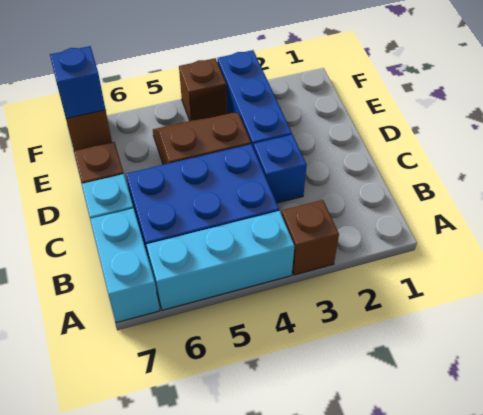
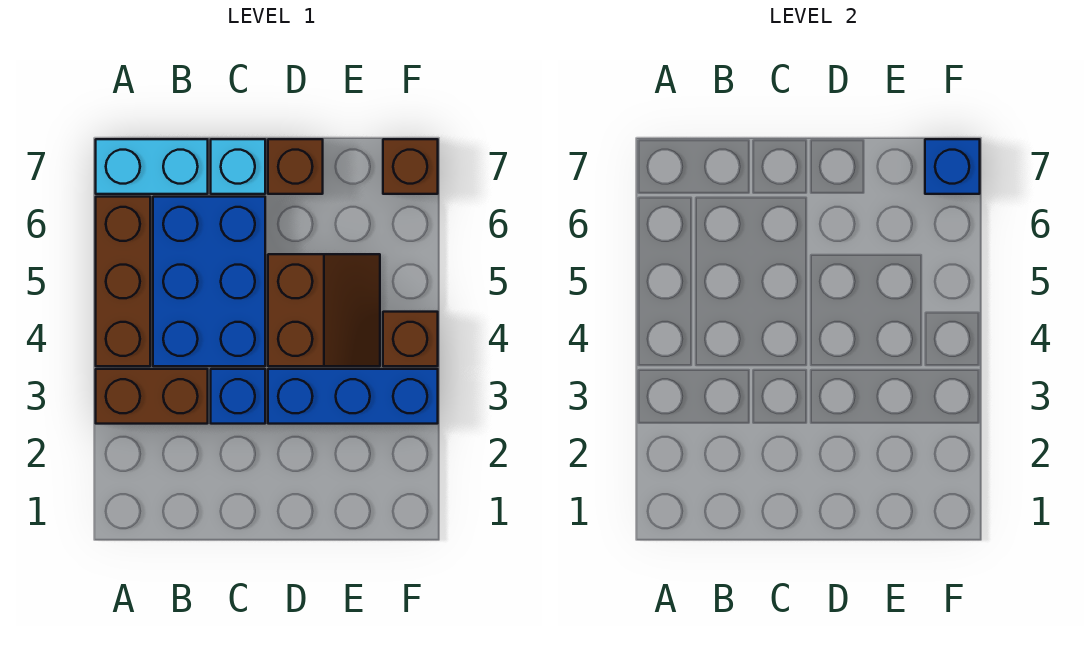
brown brick A3 level 1 -> brown brick A3:B3 level 1
cyan brick A4:A6 level 1 -> brown brick A4:A6 level 1

